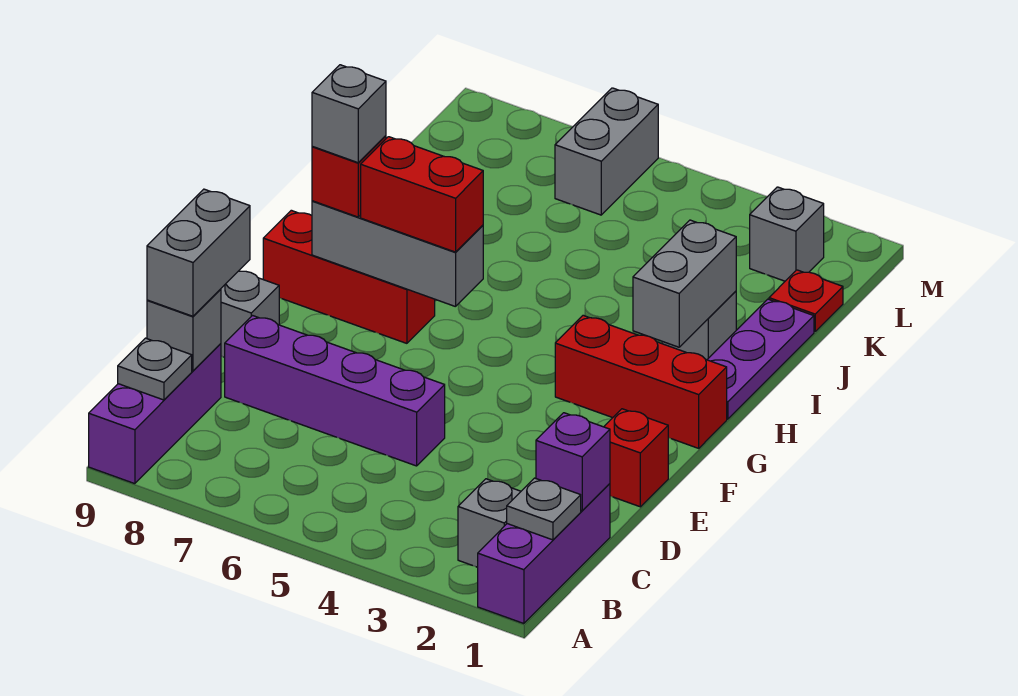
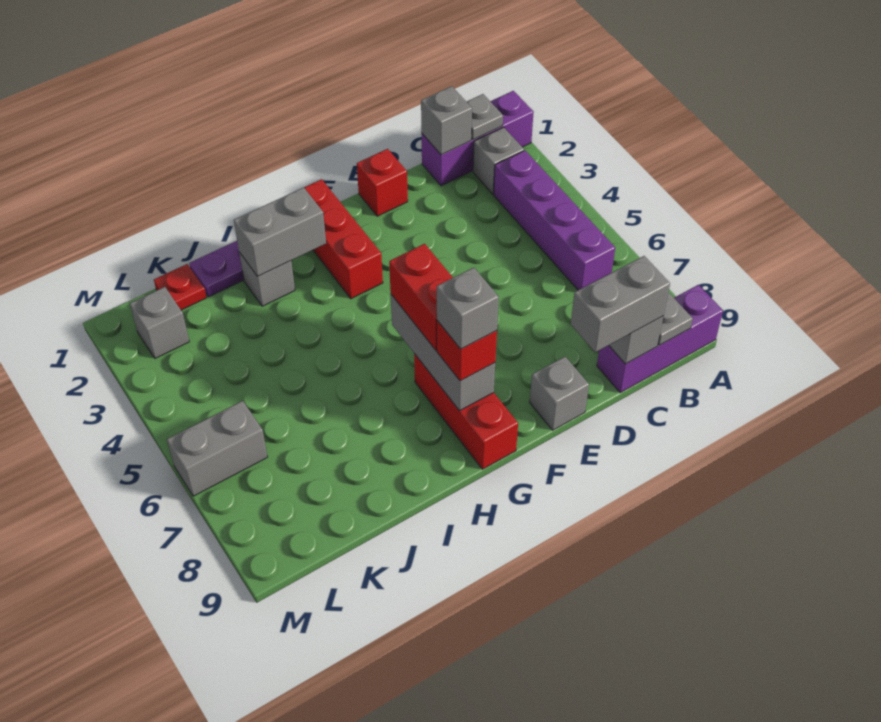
purple brick C1 level 2 -> grey brick C1 level 2
purple brick D5:D8 level 1 -> purple brick B3:B6 level 1

